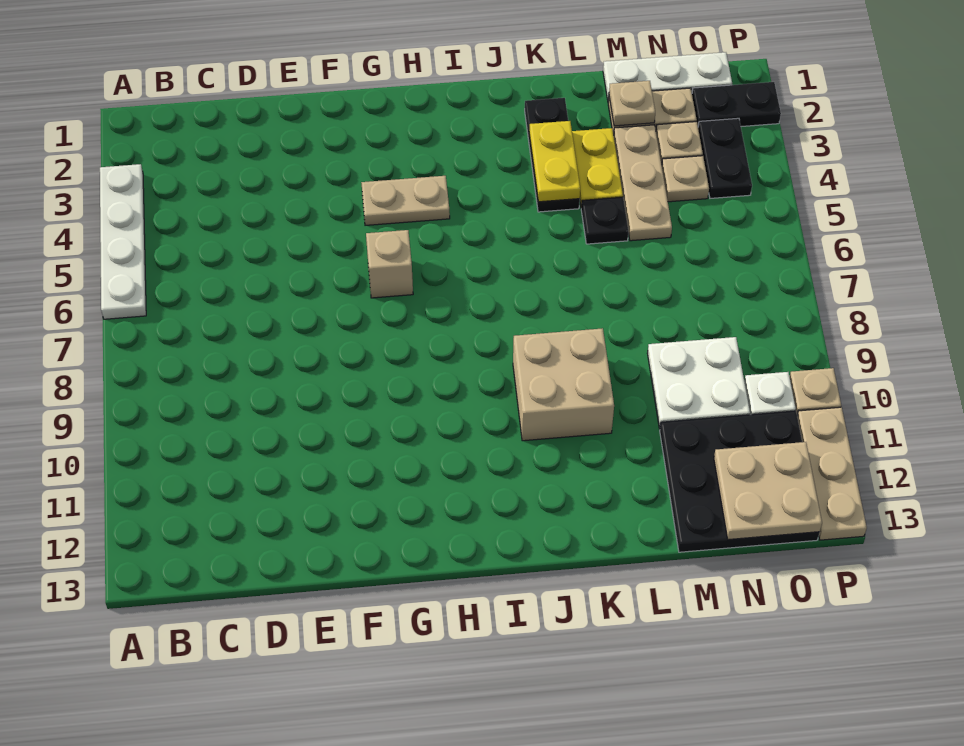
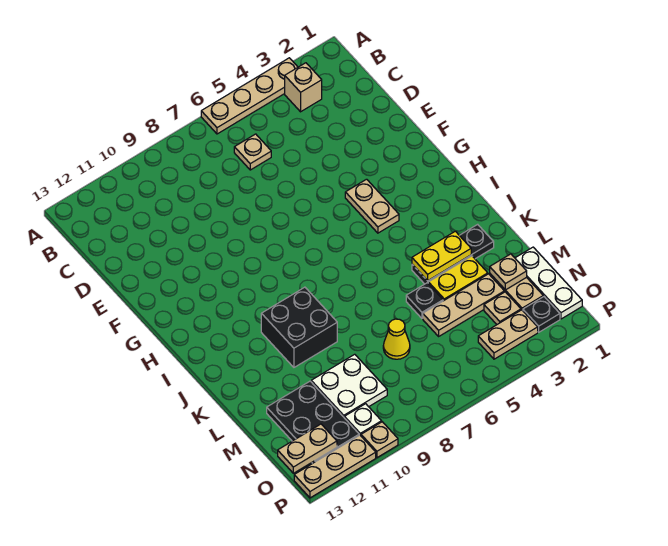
white plate A3:A6 level 1 -> tan plate A3:A6 level 1
tan brick G6 level 1 -> tan brick B3 level 1
tan brick J9:K10 level 1 -> black brick J9:K10 level 1
none -> yellow cone M7 level 1
black plate M11:O13 level 1 -> black plate M11:O12 level 1
tan plate N4 level 1 -> tan plate C6 level 1
tan plate N12:O13 level 2 -> tan plate O12:O13 level 2
black plate O2:P2 level 1 -> black plate O2 level 1
black plate O3:O4 level 1 -> tan plate O3:O4 level 1

